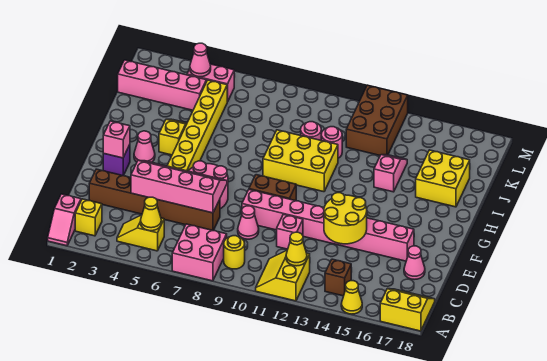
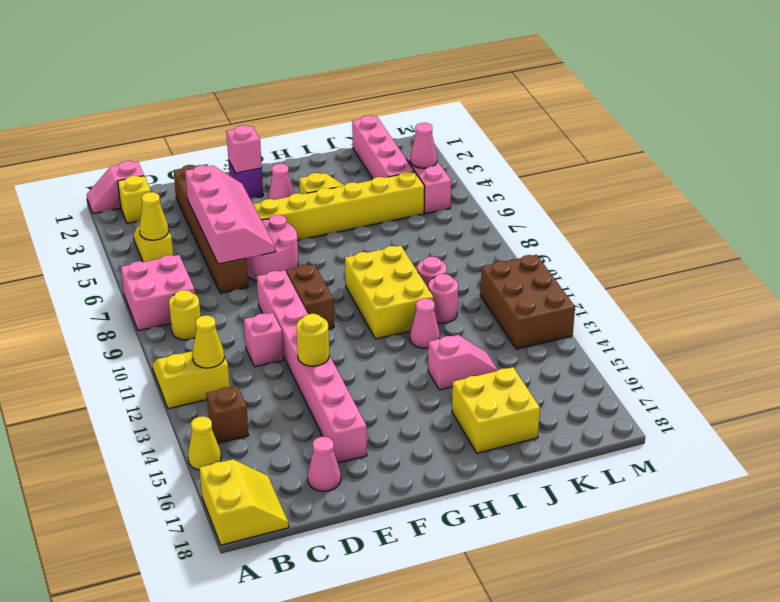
pink cone D9 level 1 -> pink cone I12 level 1
yellow round brick D13:E14 level 2 -> yellow round brick E13 level 2
brown brick K12:M13 level 1 -> brown brick L11:M13 level 1

